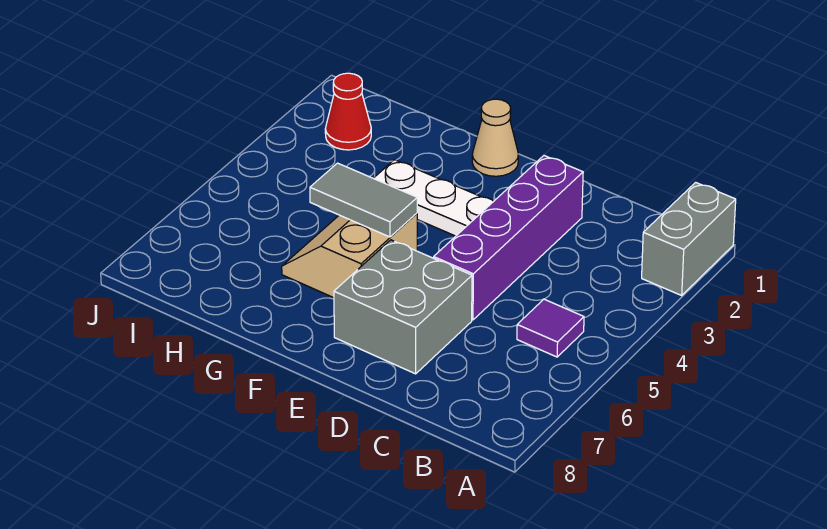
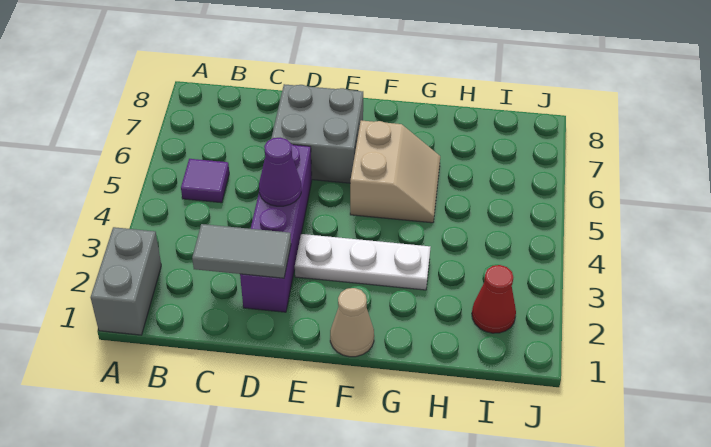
none -> purple cone D4 level 2
grey tile F5:G5 level 2 -> grey tile C2:D2 level 2

